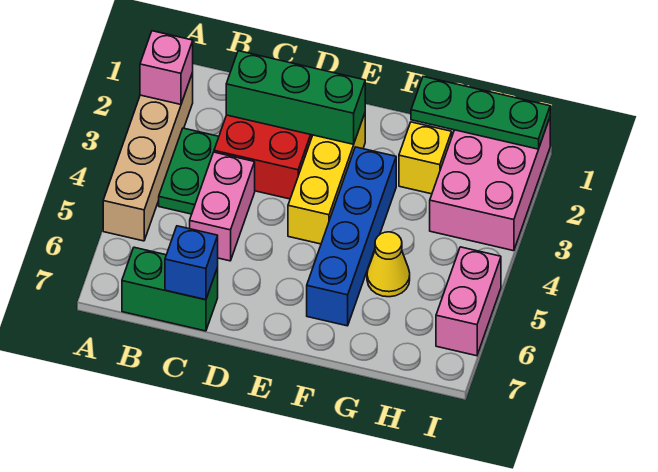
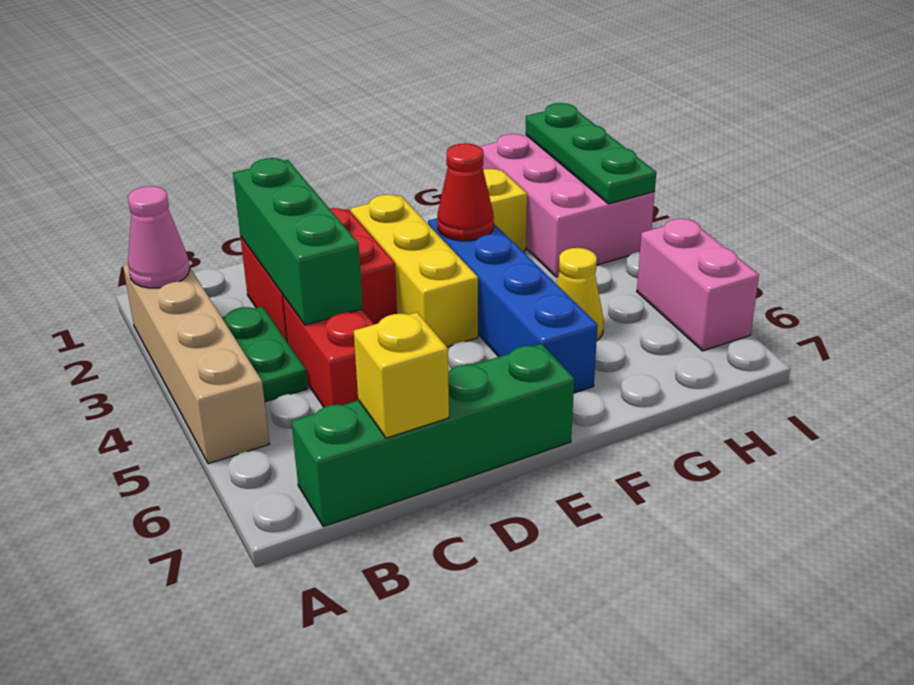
pink brick A2 level 2 -> pink cone A2 level 2
green brick B7:C7 level 1 -> green brick B7:E7 level 1
green brick C2:E2 level 2 -> green brick C2:C4 level 2
pink brick C4:C5 level 1 -> red brick C4:C5 level 1
blue brick C7 level 2 -> yellow brick C7 level 2
none -> red cone F3 level 2
green plate G1:I1 level 2 -> green plate I1:I3 level 2

